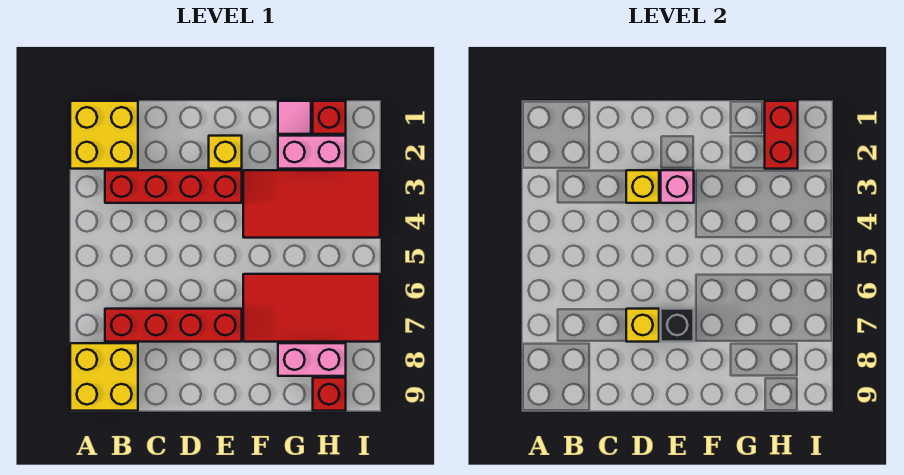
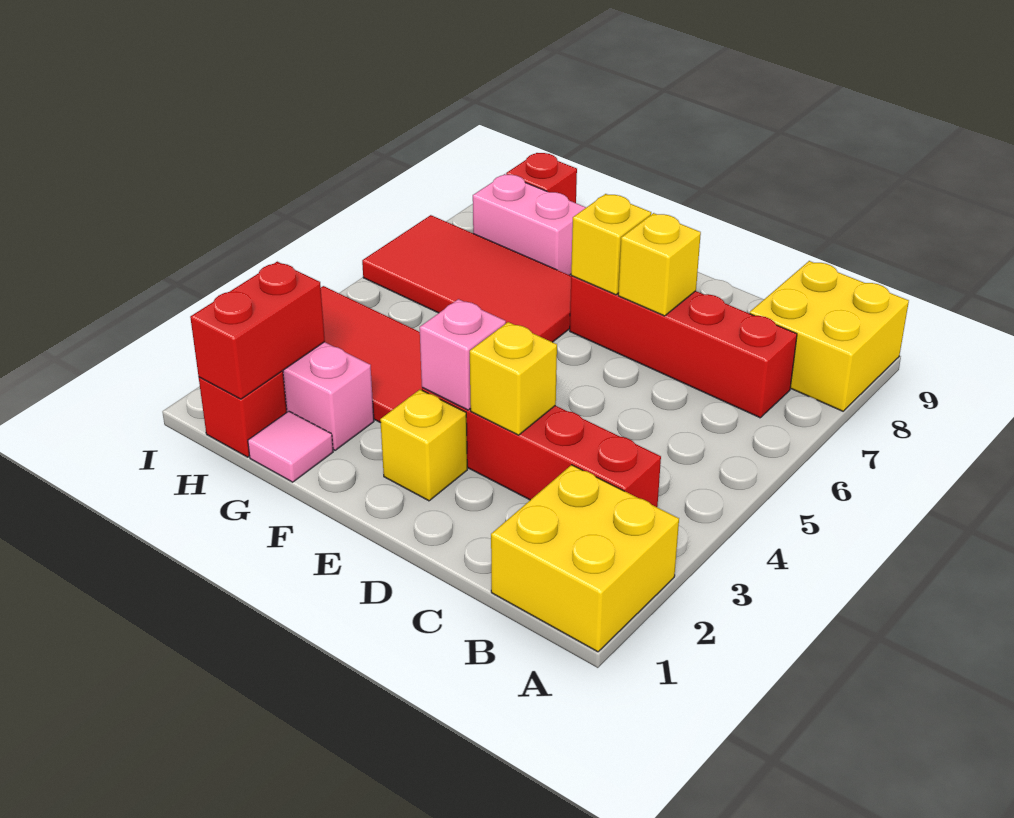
black brick E7 level 2 -> yellow brick E7 level 2

